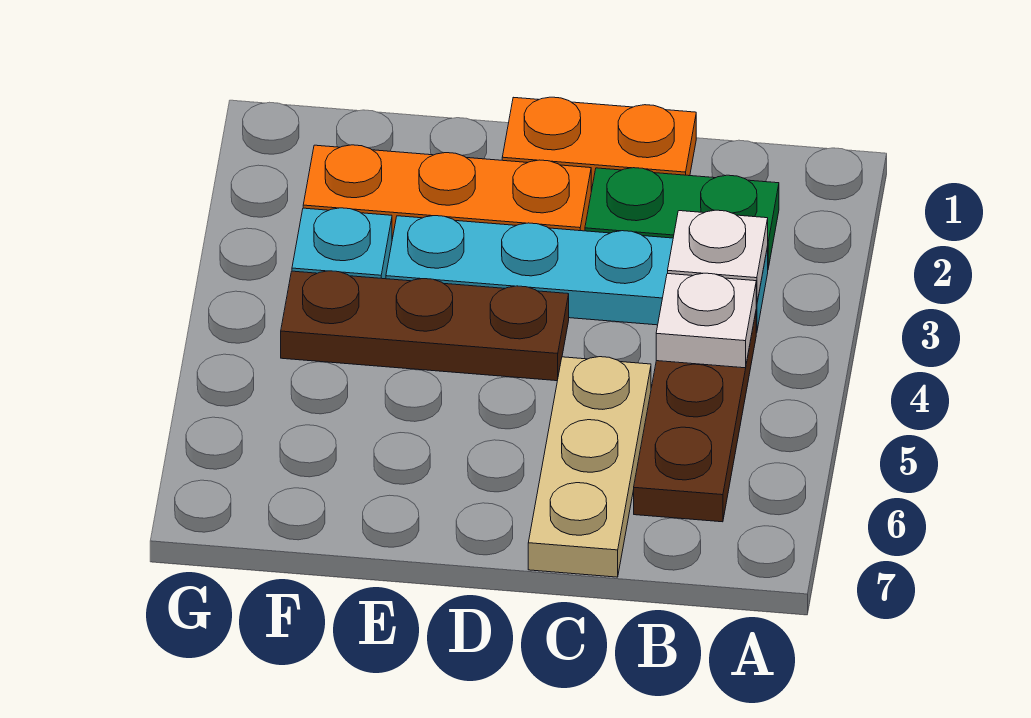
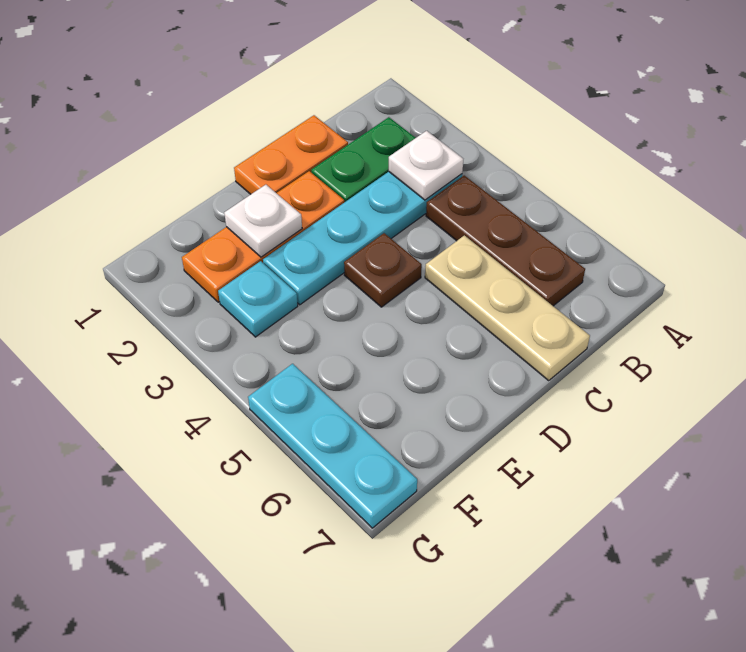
white plate B4 level 2 -> white plate E2 level 2
brown plate D4:F4 level 1 -> brown plate D4 level 1
none -> cyan plate G5:G7 level 1

